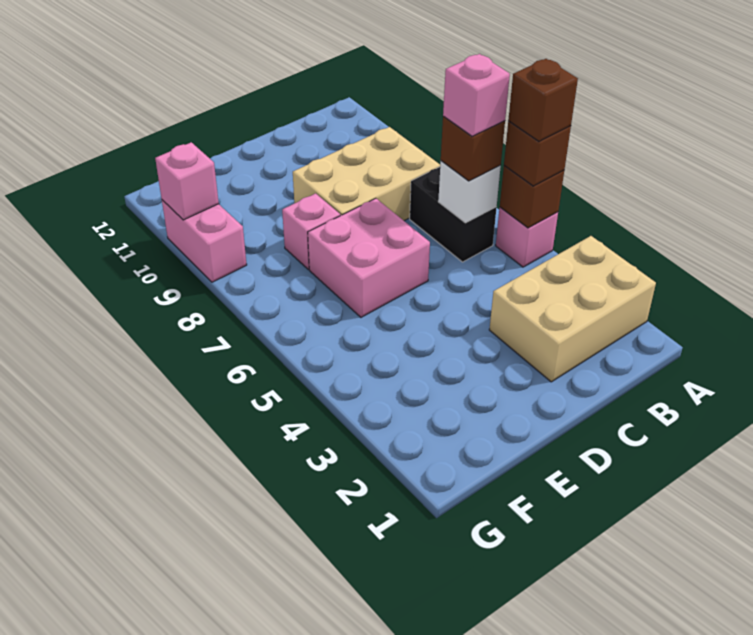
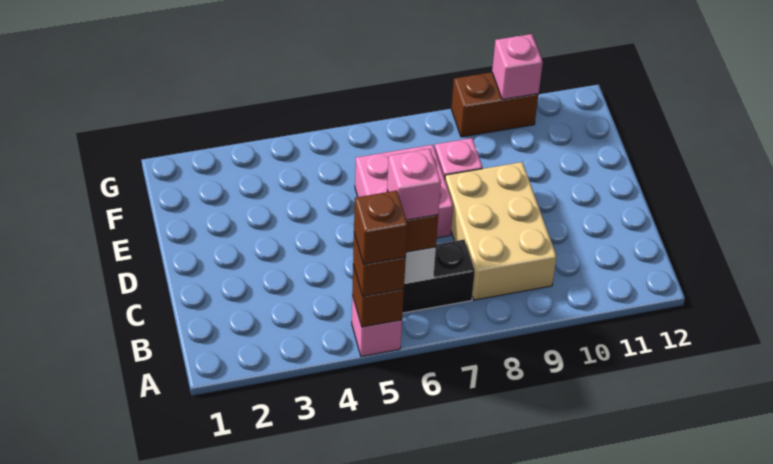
tan brick A2:C3 level 1 -> none
pink brick G9:G10 level 1 -> brown brick G9:G10 level 1

